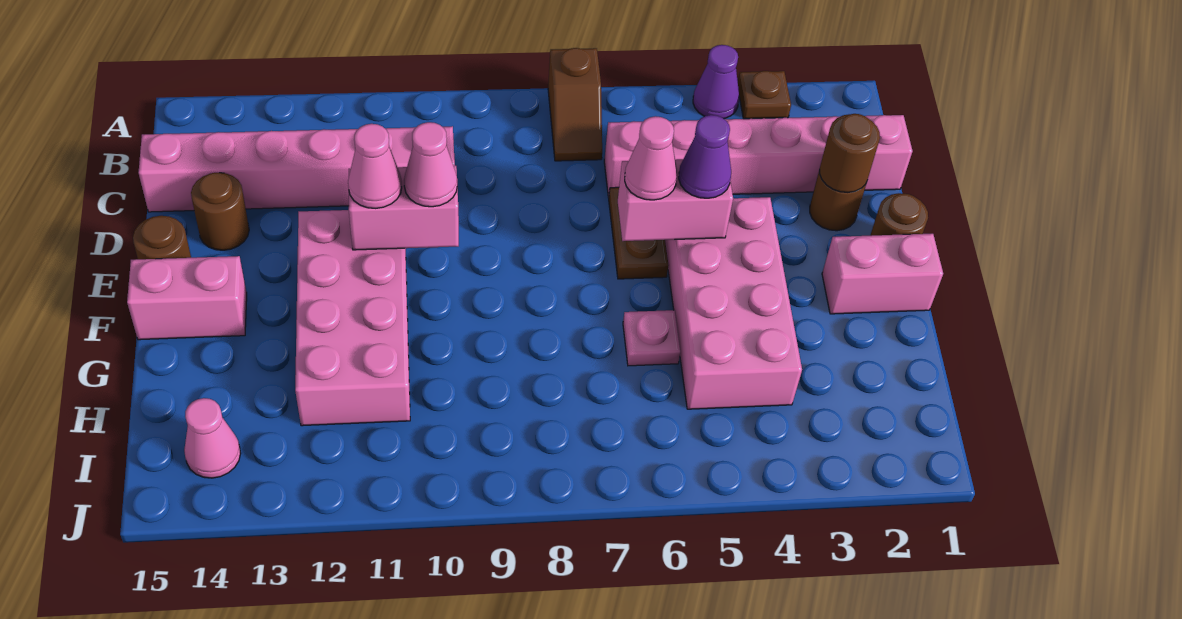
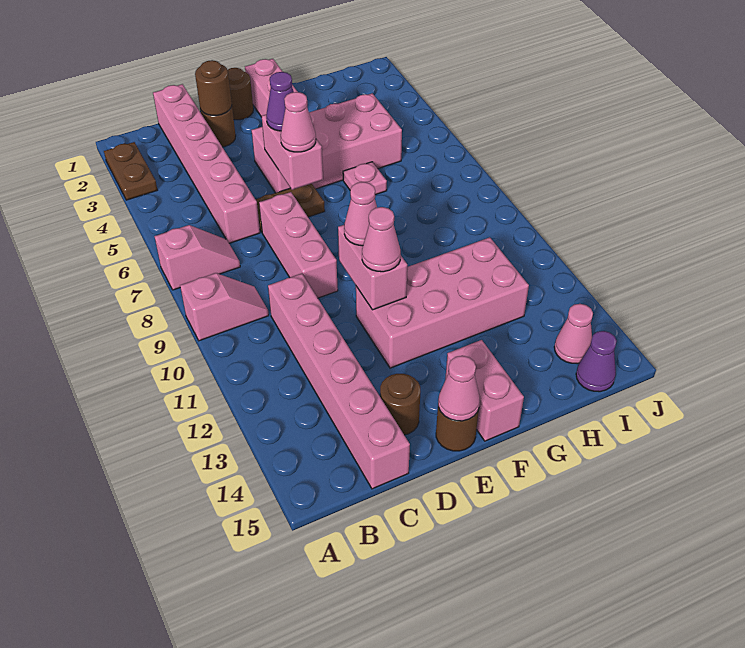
brown plate A3 level 1 -> brown plate A2:A3 level 1
purple cone A4 level 1 -> purple cone I15 level 1
brown slope A7:B7 level 1 top A -> pink slope A7:B7 level 1 top A
none -> pink slope A9:B9 level 1 top A
none -> pink brick D7:D9 level 1
none -> pink cone E15 level 2

